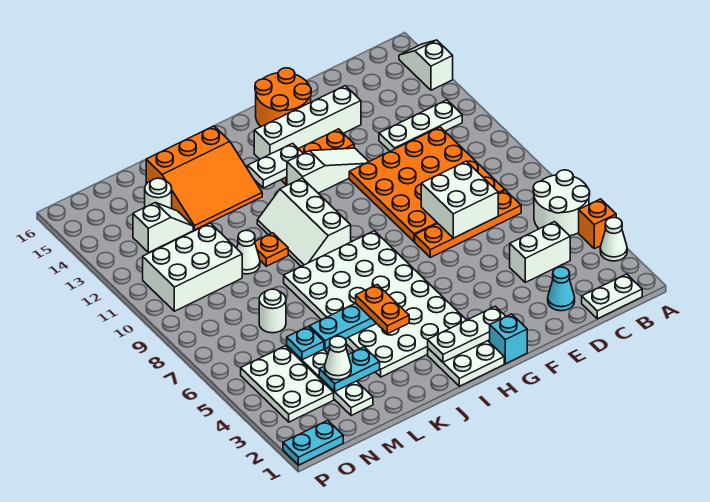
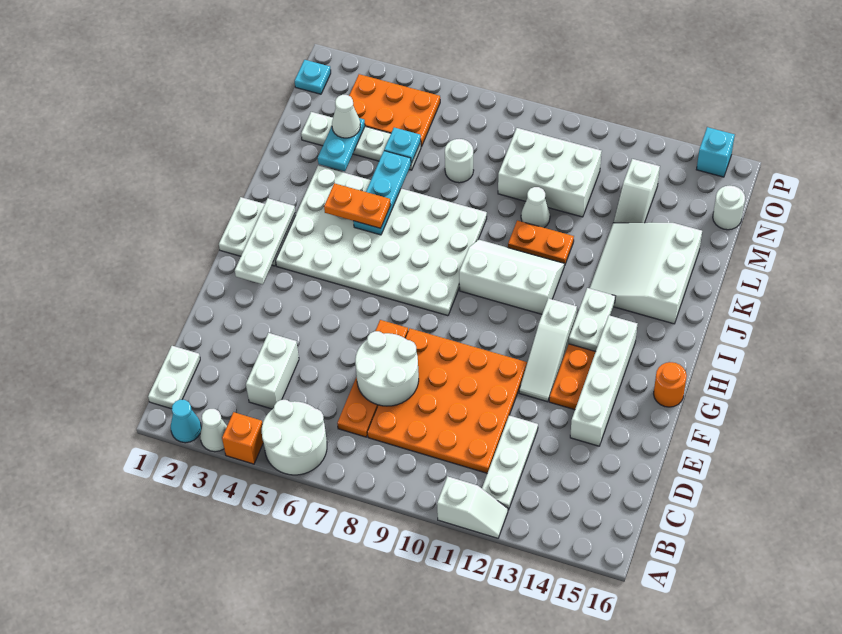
white slope A14:A15 level 1 top 14 -> white slope A11:A12 level 1 top 11
cyan cone D2 level 1 -> cyan cone A2 level 1
white brick D7:E8 level 2 -> white round brick D7:E8 level 2
orange round brick F15:G16 level 1 -> orange round brick G16 level 1
cyan brick G1 level 1 -> cyan brick P15 level 1
orange slope J13:L15 level 1 top 15 -> white slope J13:L15 level 1 top 15
orange plate K10 level 1 -> orange plate K10:K11 level 1
white brick M10:O11 level 1 -> white brick M9:N11 level 1
white round brick M14 level 1 -> white round brick N16 level 1
white plate N3:O5 level 1 -> orange plate N3:O5 level 1
cyan plate O1:P1 level 1 -> cyan plate O1 level 1

